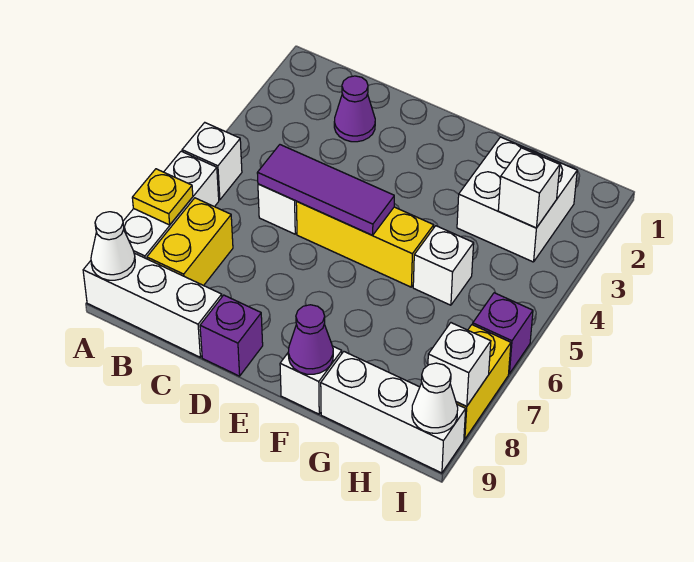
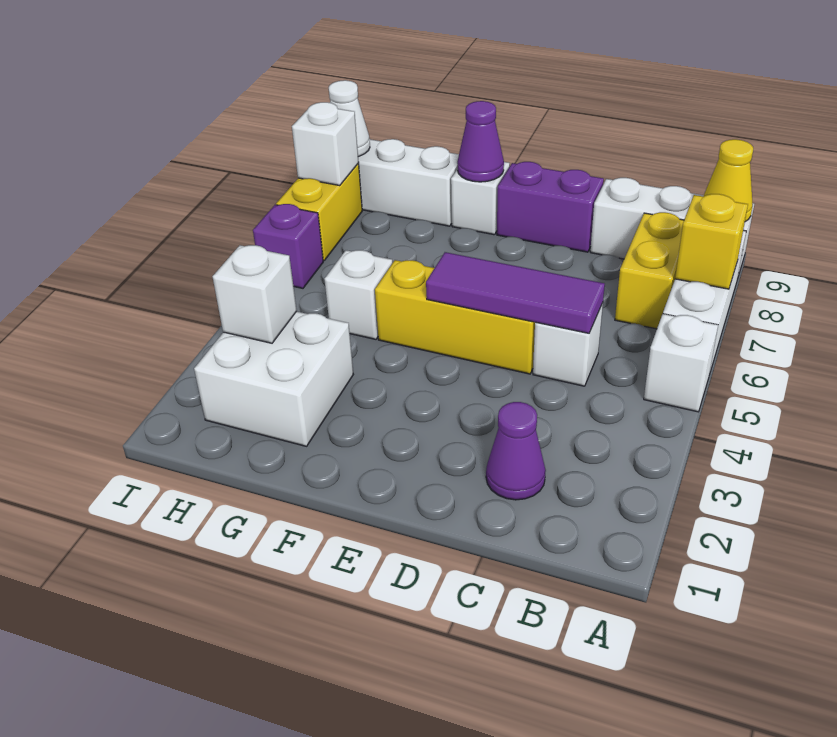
yellow plate A7 level 2 -> yellow brick A7 level 2
white cone A9 level 2 -> yellow cone A9 level 2
purple brick D9 level 1 -> purple brick D9:E9 level 1

